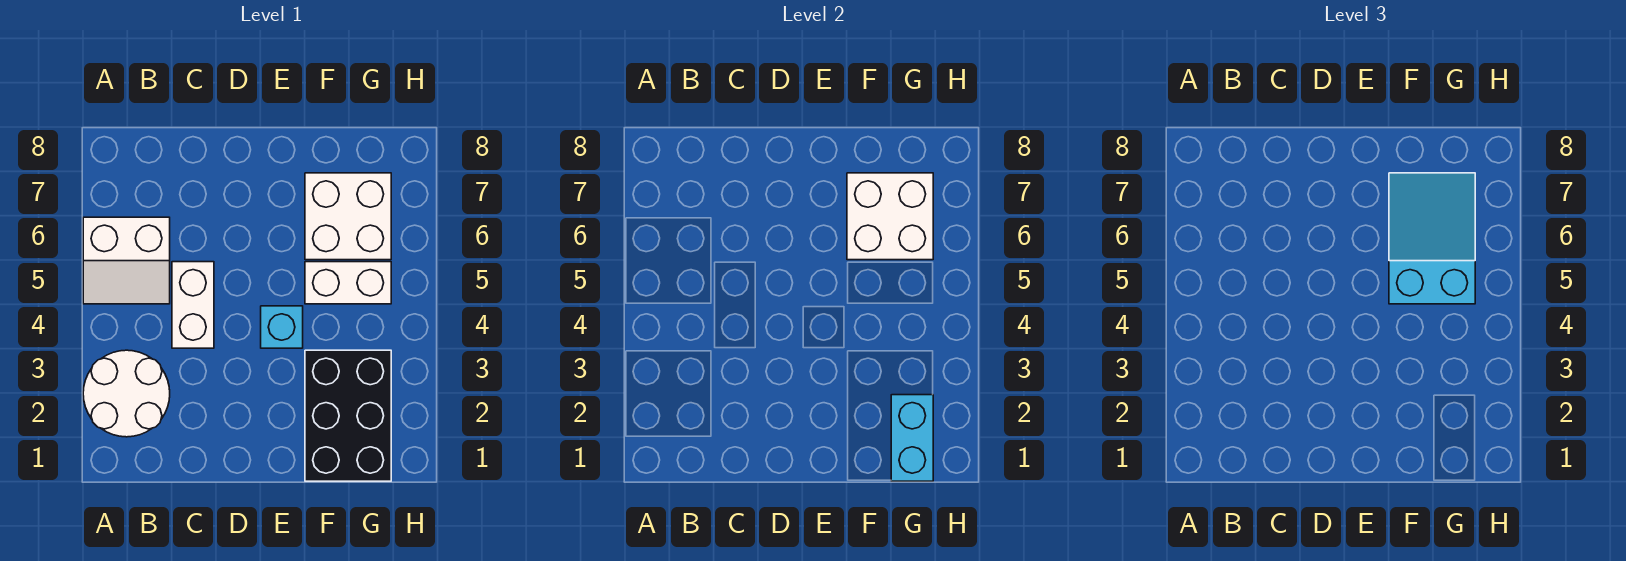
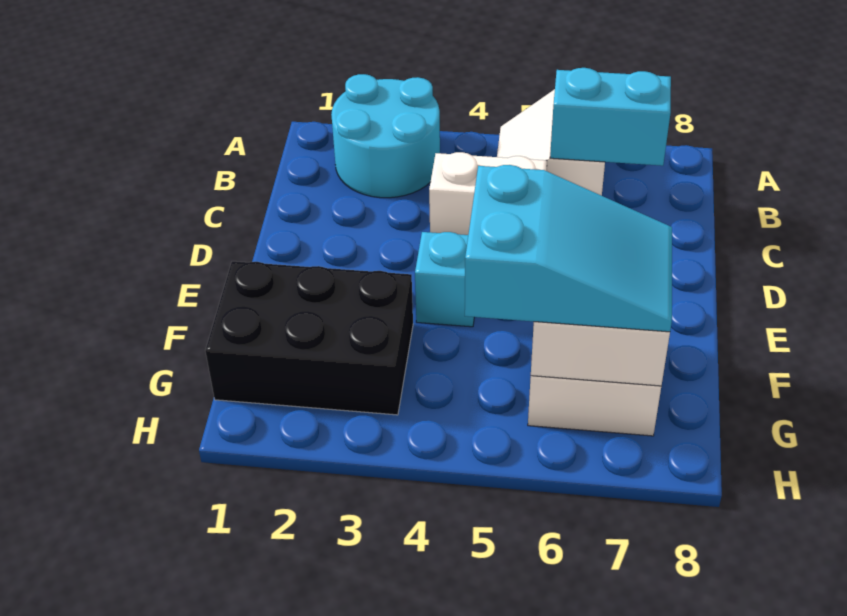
white round brick A2:B3 level 1 -> cyan round brick A2:B3 level 1
white brick F5:G5 level 1 -> none
cyan brick G1:G2 level 2 -> cyan brick B6:B7 level 2

